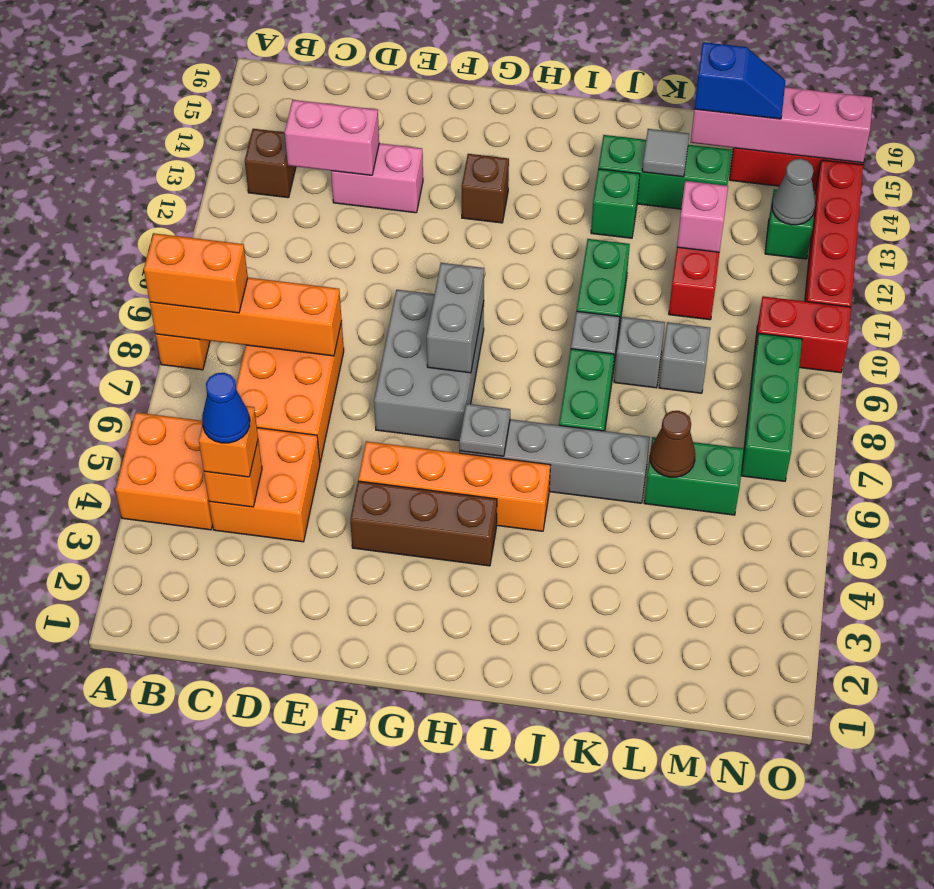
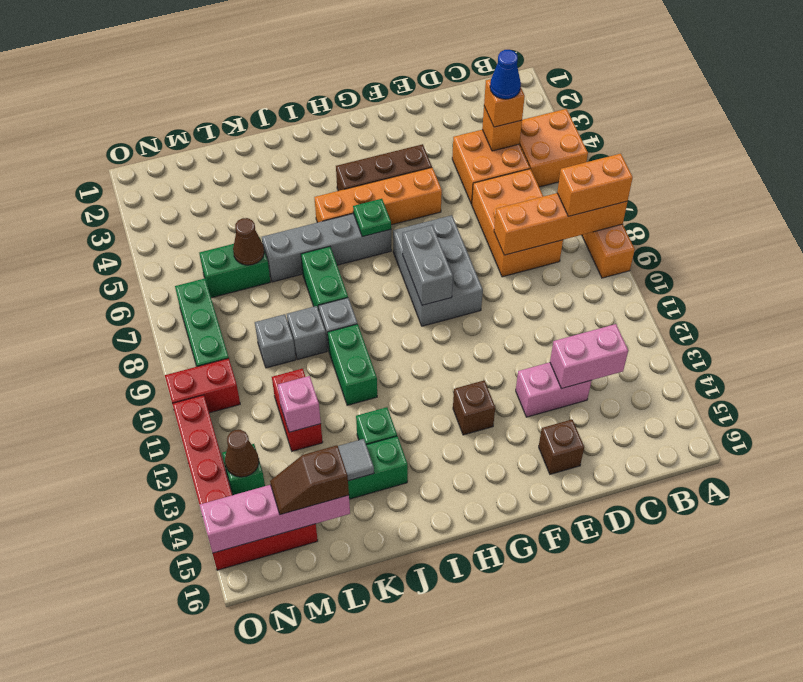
brown brick B13 level 1 -> brown brick E15 level 1
grey plate H6 level 2 -> green plate H6 level 2
blue slope L15:M15 level 3 top L -> brown slope L15:M15 level 3 top L
grey cone N13 level 2 -> brown cone N13 level 2

